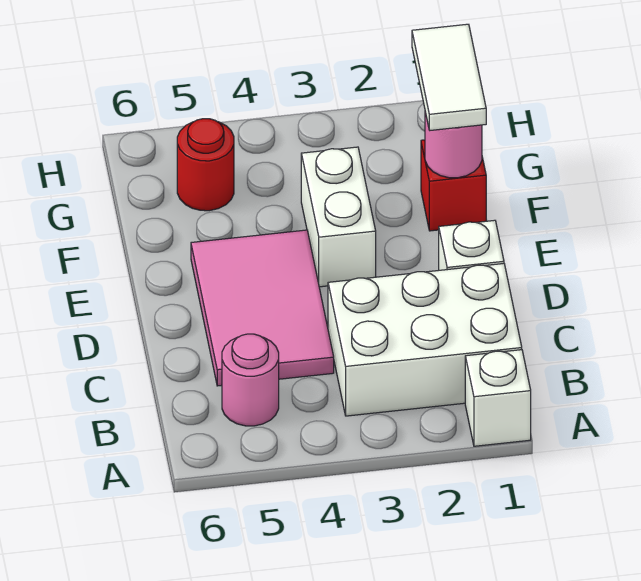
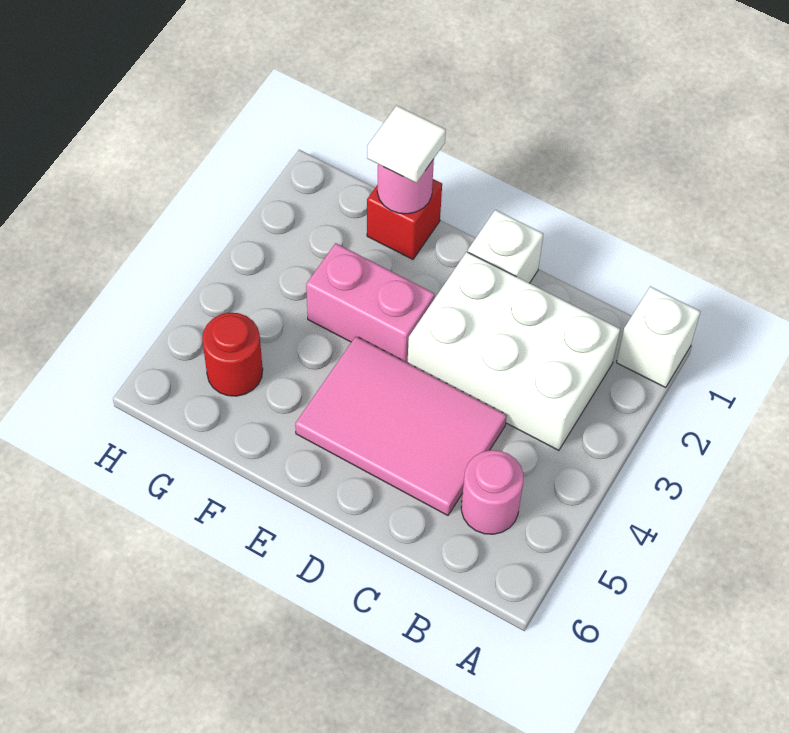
white brick B1:C3 level 1 -> white brick B2:D3 level 1
white brick E3:F3 level 1 -> pink brick E3:F3 level 1
white tile F1:G1 level 3 -> white tile F1 level 3

